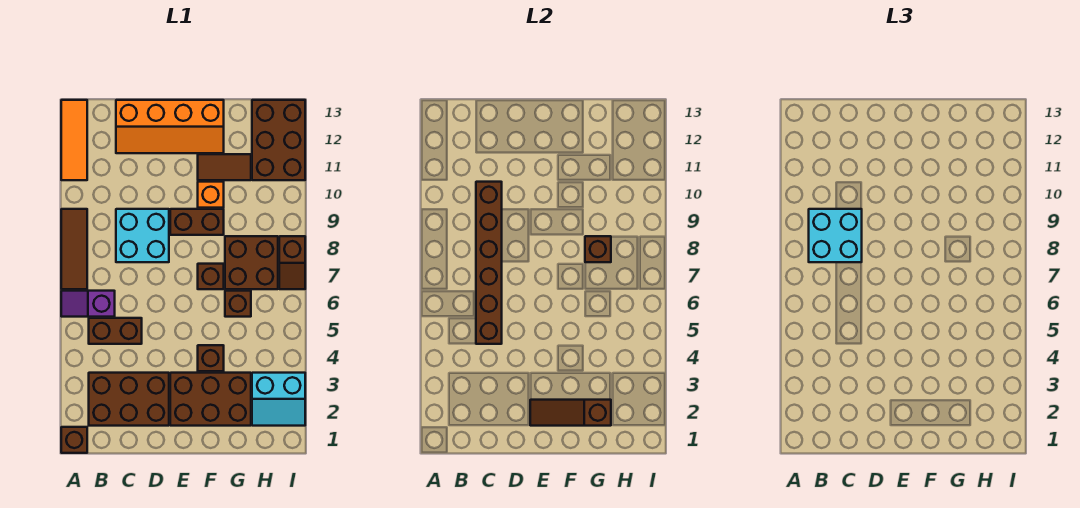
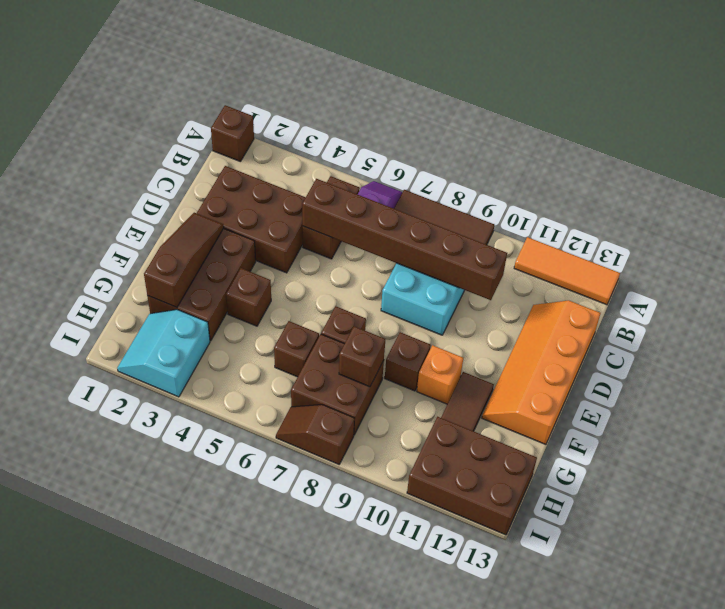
brown brick B2:D3 level 1 -> brown brick C2:D4 level 1
cyan brick B8:C9 level 3 -> none
brown brick E9:F9 level 1 -> brown brick F9 level 1

